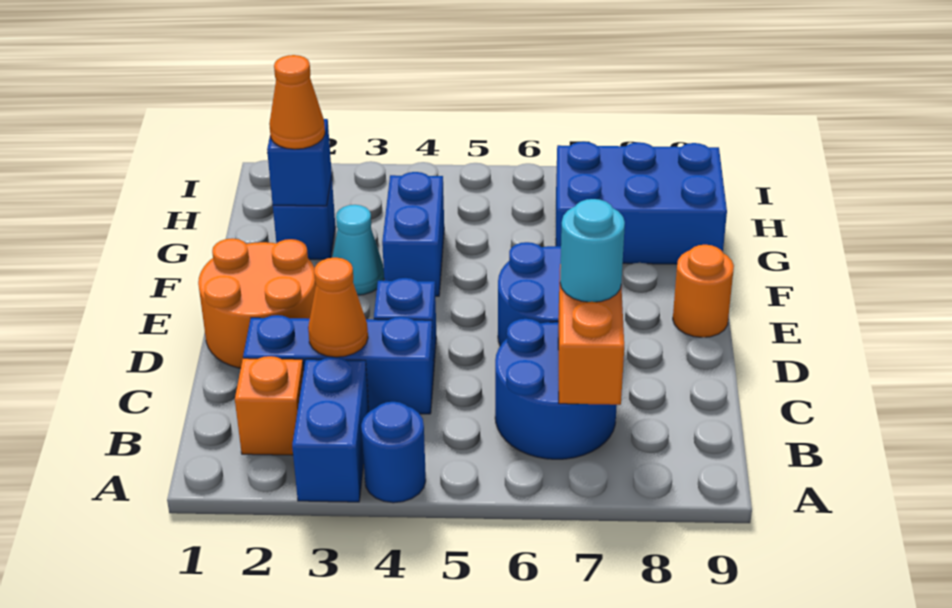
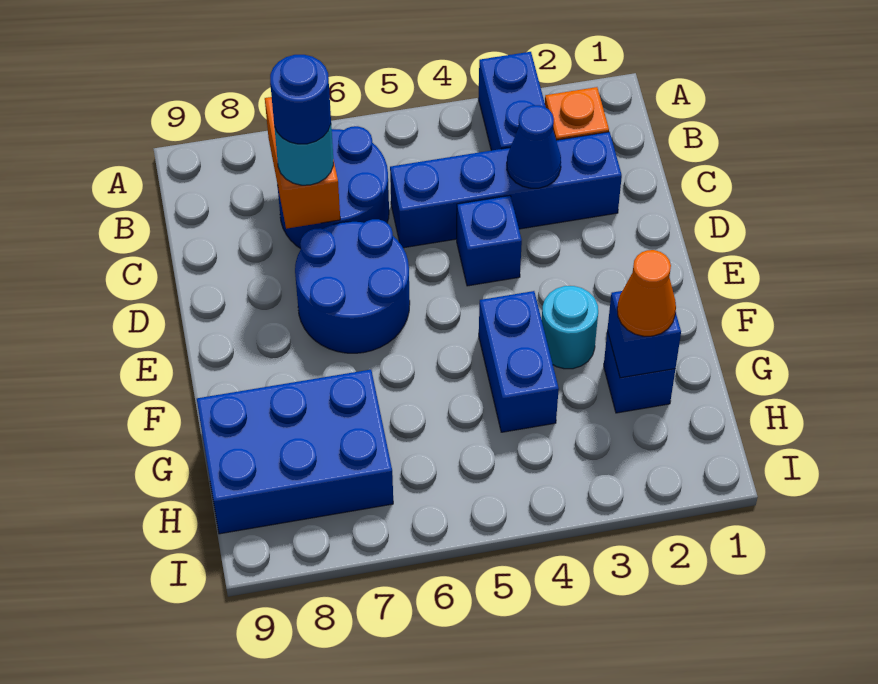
blue round brick A4 level 1 -> blue round brick C7 level 4
blue brick C2:C4 level 1 -> blue brick C2:C5 level 1
orange cone C3 level 2 -> blue cone C3 level 2
orange round brick D1:E2 level 1 -> none
orange round brick E9 level 1 -> none
cyan cone F3 level 1 -> cyan round brick F3 level 1

